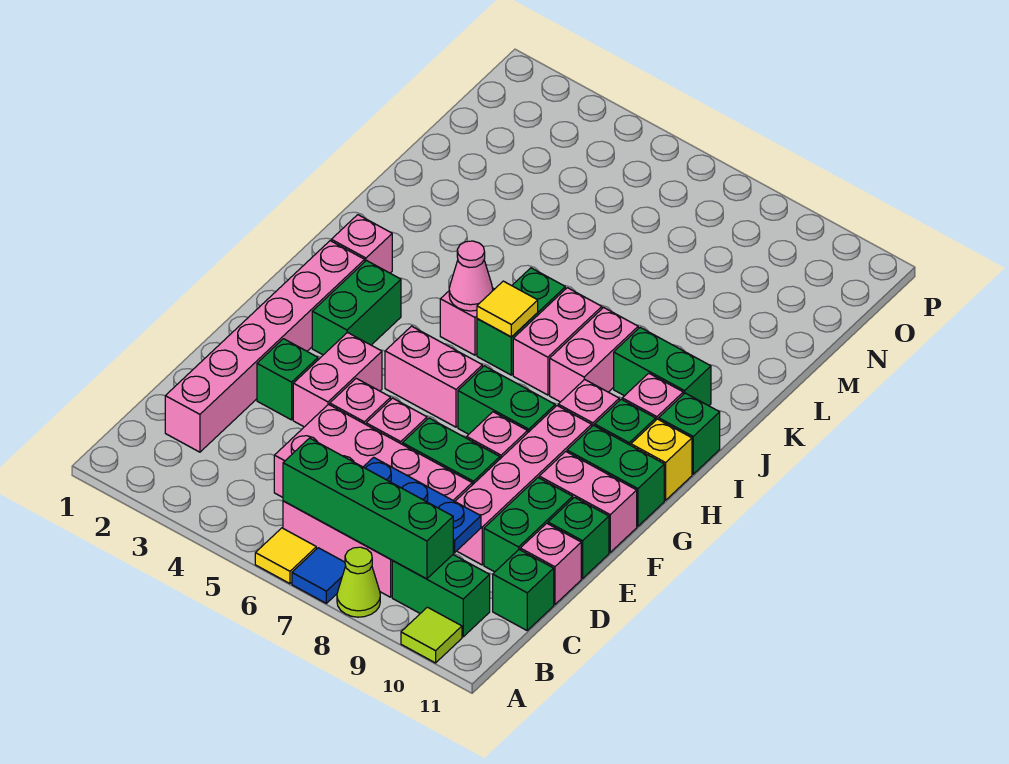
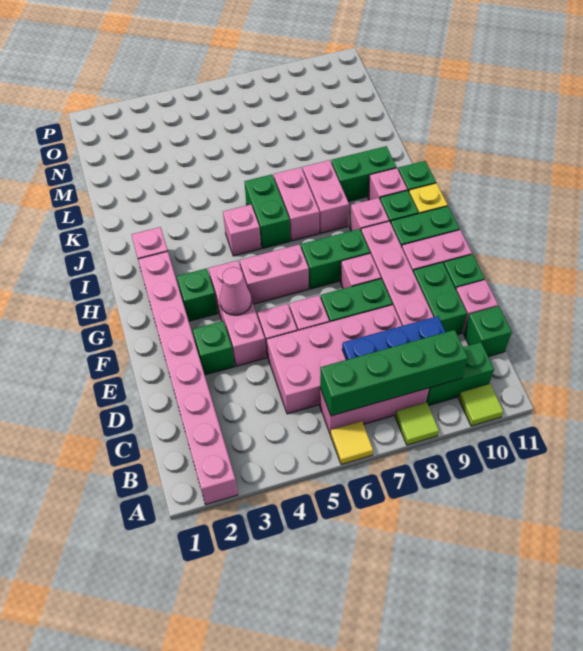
blue tile A7 level 1 -> none
lime cone A8 level 1 -> lime tile A8 level 1
pink brick C2:H2 level 1 -> pink brick A2:H2 level 1
pink brick E4:F4 level 1 -> pink brick E4:G4 level 1
green brick G3:H3 level 1 -> green brick G3 level 1
pink cone I5 level 2 -> pink cone F4 level 2
yellow tile I6 level 2 -> none

